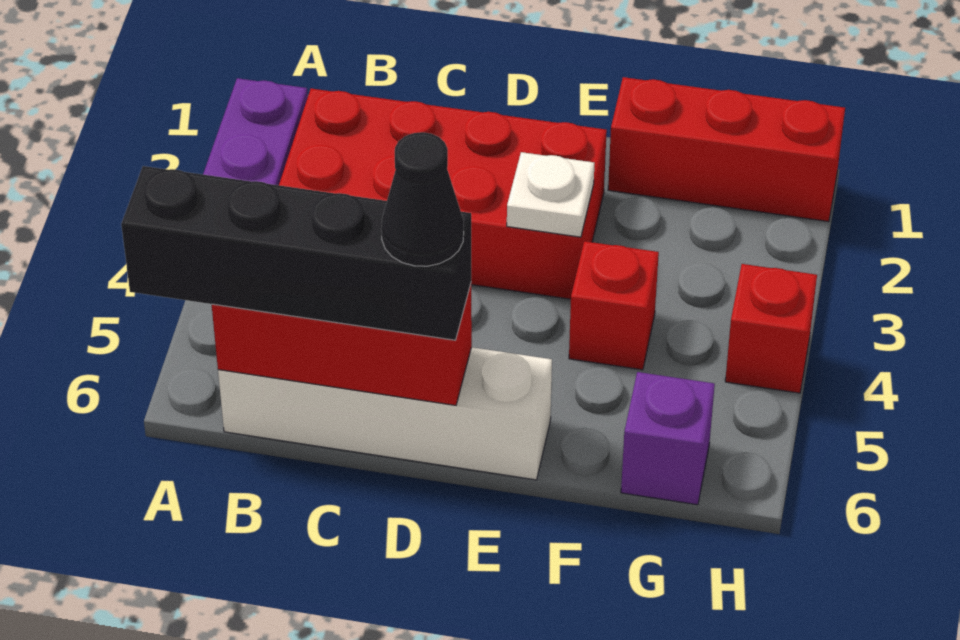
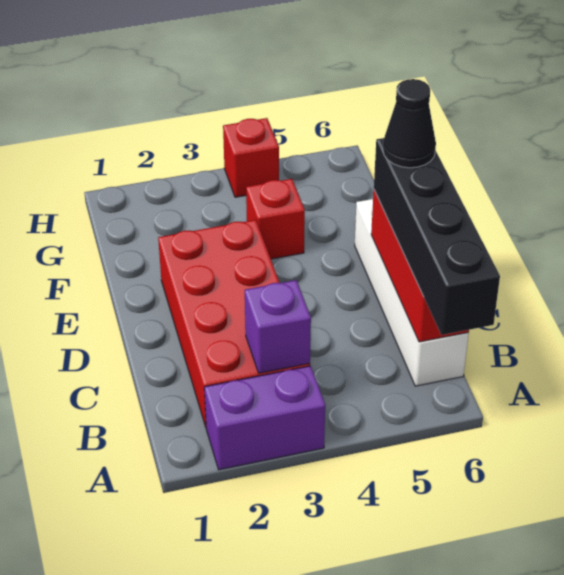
white plate E3 level 2 -> none
red brick F1:H1 level 1 -> none
purple brick G6 level 1 -> purple brick B3 level 2

